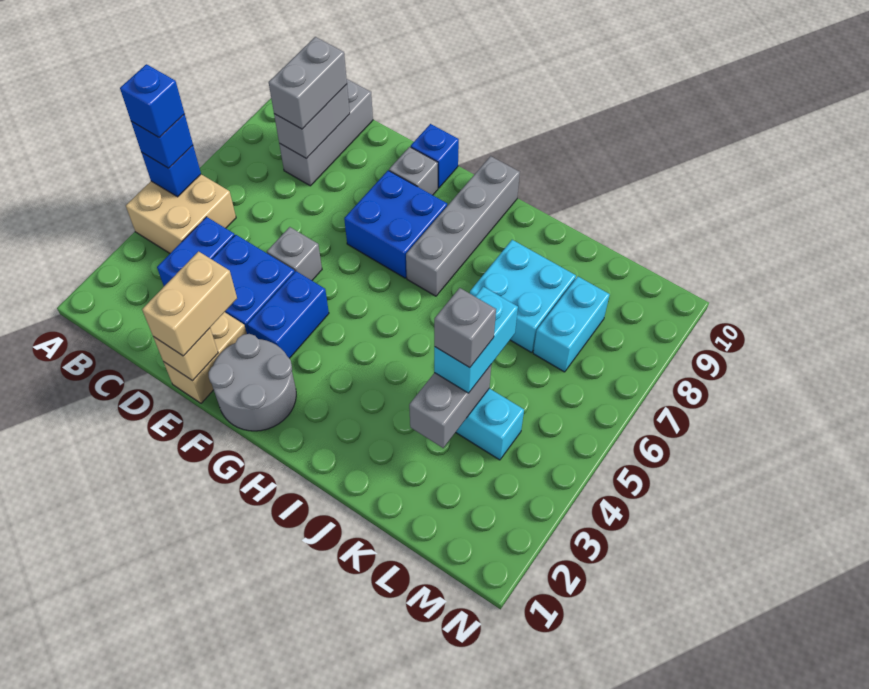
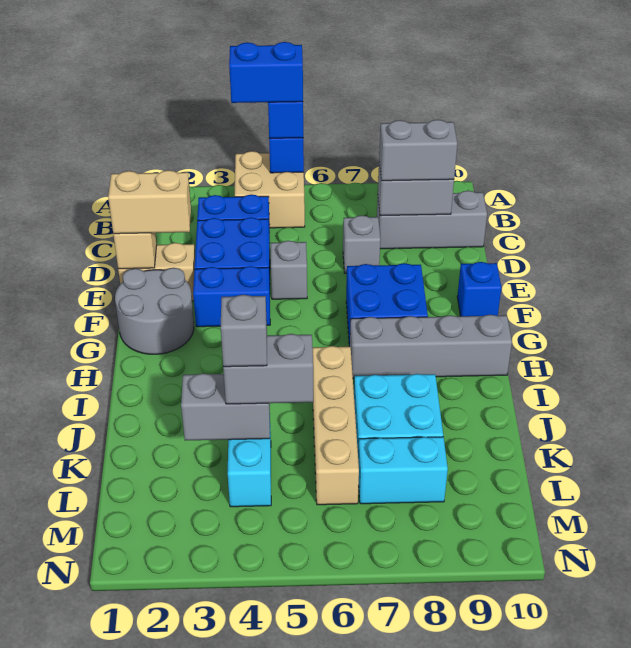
blue brick A5 level 4 -> blue brick A4:A5 level 4
grey brick F9 level 1 -> grey brick D7 level 1
none -> tan brick I6:L6 level 1
cyan brick K4:K5 level 3 -> grey brick K4:K5 level 3

